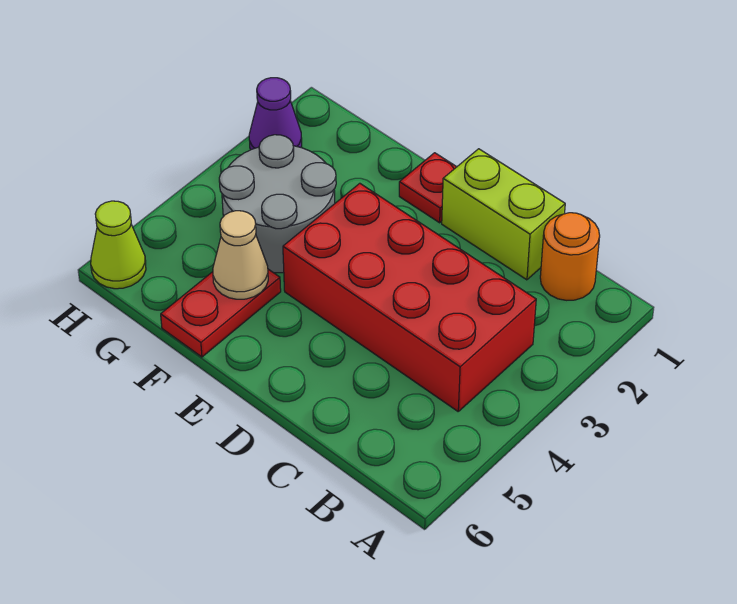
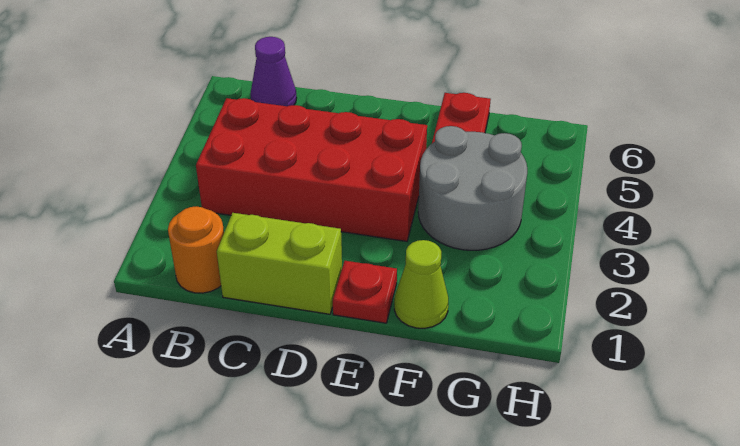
tan cone F5 level 2 -> none
purple cone H2 level 1 -> purple cone B6 level 1
lime cone H6 level 1 -> lime cone F1 level 1

